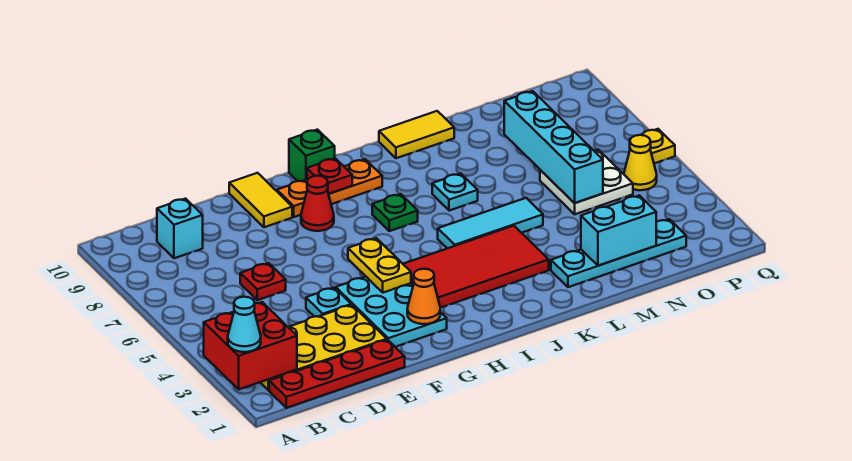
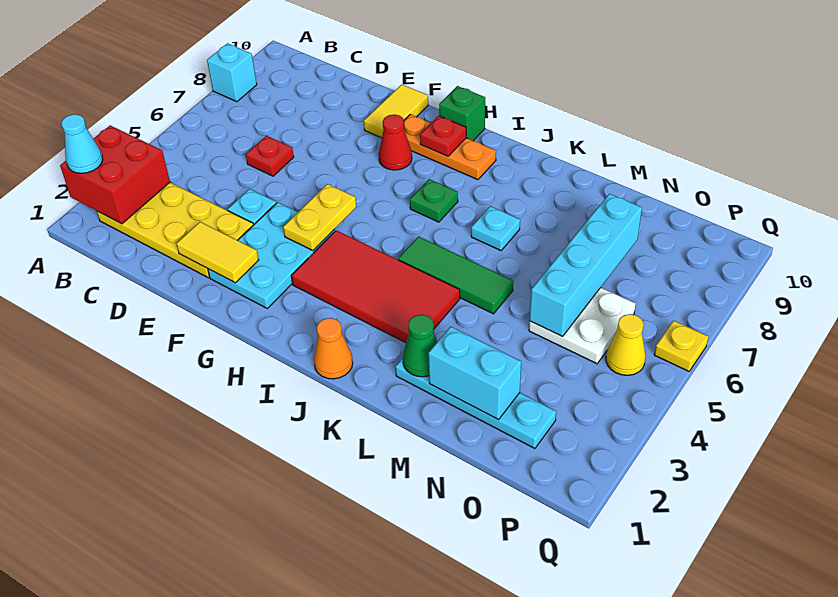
red plate B1:E1 level 1 -> none
cyan brick C9 level 1 -> cyan brick A8 level 1
orange cone G2 level 2 -> orange cone J1 level 1
cyan tile J5:L5 level 1 -> green tile J5:L5 level 1
yellow tile K10:L10 level 1 -> yellow tile E2:F2 level 2
none -> green cone L2 level 2

